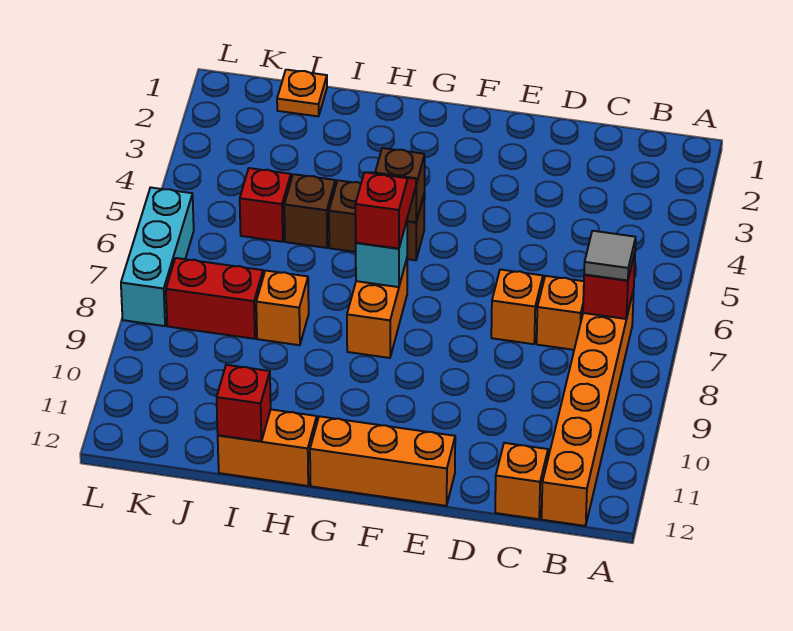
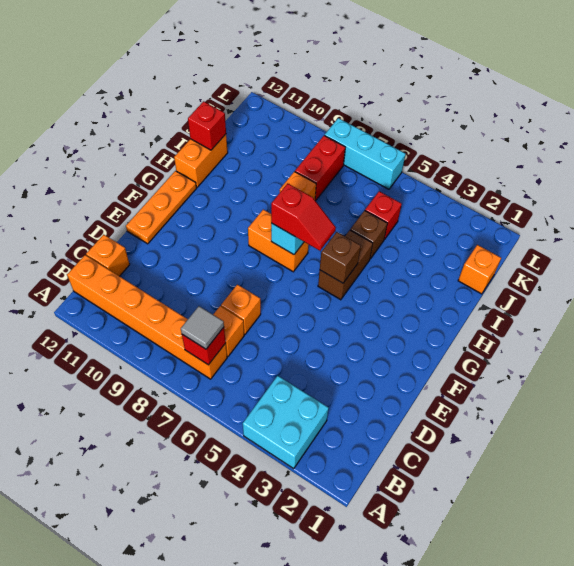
none -> cyan brick A3:B4 level 1
orange brick E12:G12 level 1 -> orange plate E12:G12 level 1
orange plate J1 level 1 -> orange brick J1 level 1

